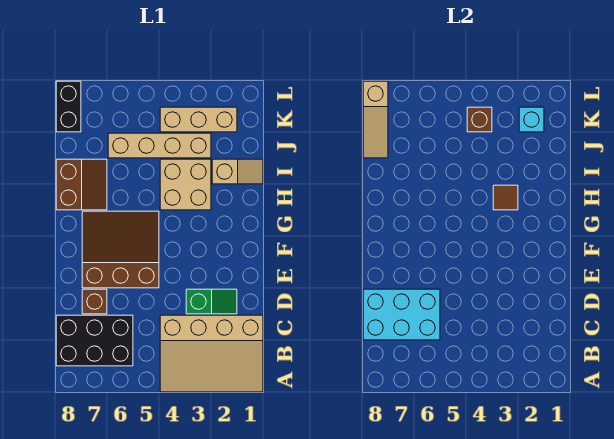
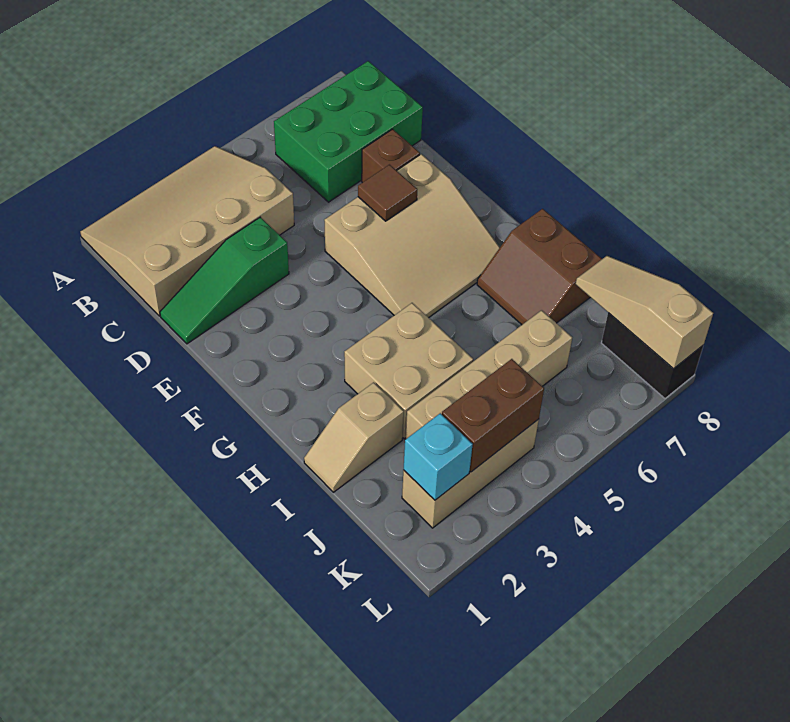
black brick B6:C8 level 1 -> green brick B6:C8 level 1
cyan brick C6:D8 level 2 -> none
green slope D2:D3 level 1 top 3 -> green slope D1:D3 level 1 top 3
brown slope E5:G7 level 1 top E -> tan slope E5:G7 level 1 top E
brown tile H3 level 2 -> brown tile E6 level 2
brown brick K4 level 2 -> brown brick K3:K4 level 2

